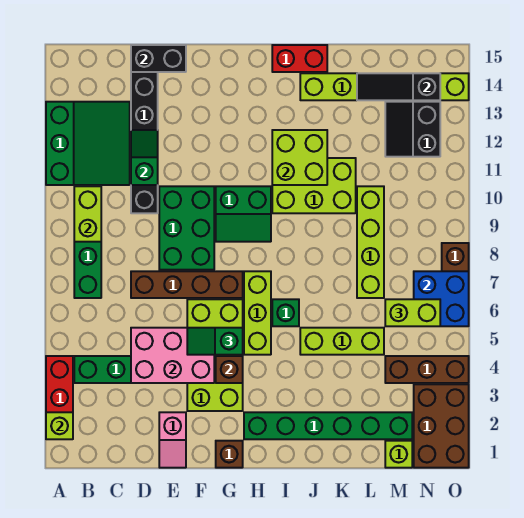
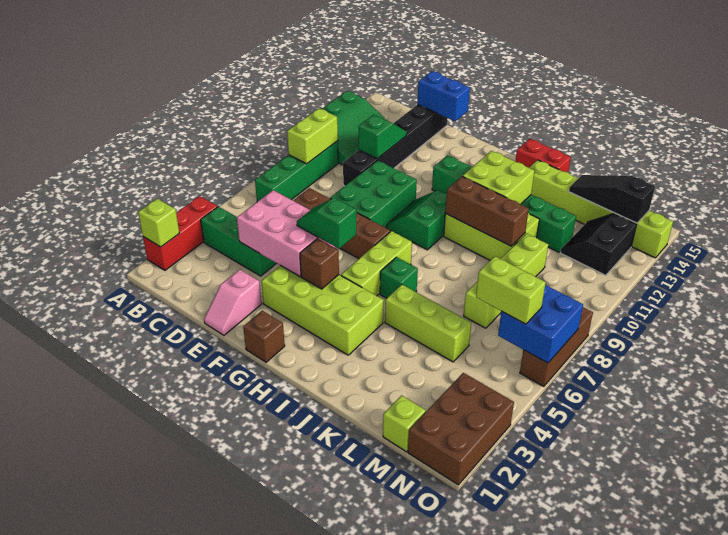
black brick D15:E15 level 2 -> blue brick D15:E15 level 2
lime brick F3:G6 level 1 -> lime brick F3:I4 level 1
green slope G9:H10 level 1 top 10 -> green slope G9:H10 level 1 top H
green brick H2:M2 level 1 -> green brick G12:L12 level 1
brown brick M4:O4 level 1 -> brown brick I10:K10 level 2

